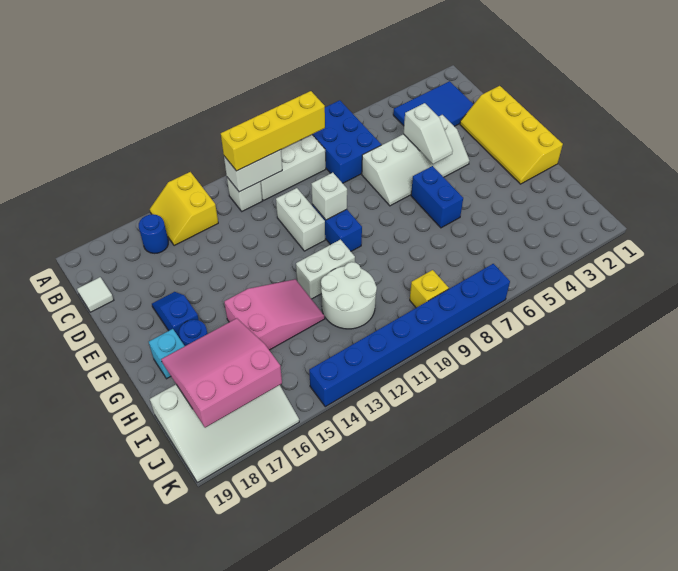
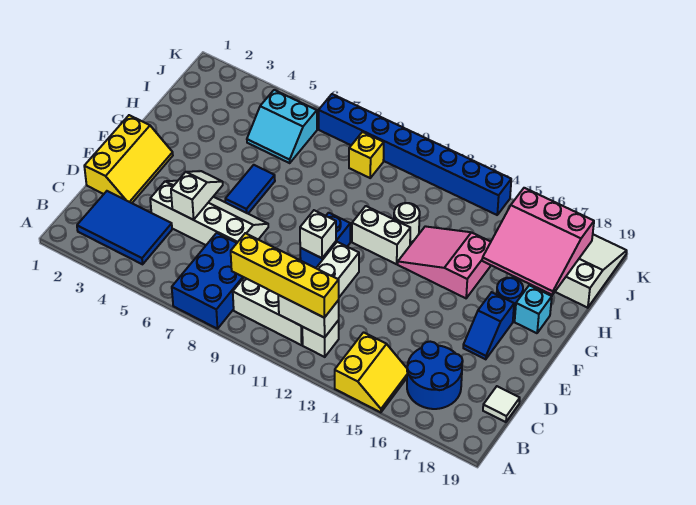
blue round brick B16 level 1 -> blue round brick B16:C17 level 1
yellow slope D1:G2 level 1 top 1 -> yellow slope D1:F2 level 1 top 1
blue brick F6:G6 level 1 -> blue tile F6:G6 level 1
white round brick H11:I12 level 1 -> white round brick H12 level 1
none -> cyan slope I5:J6 level 1 top J

